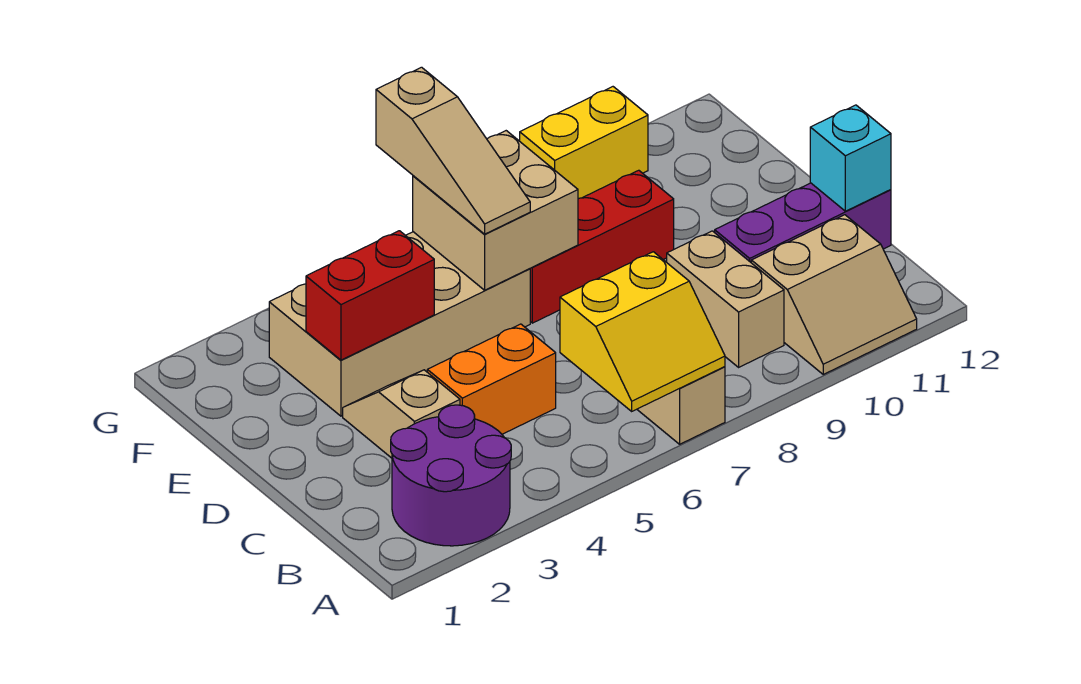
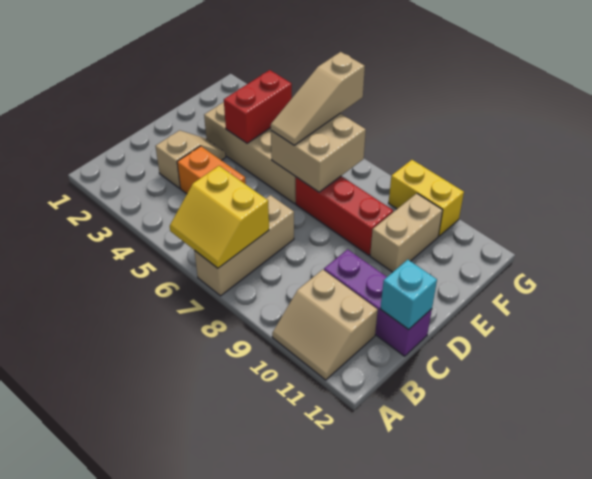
purple round brick A2:B3 level 1 -> none
tan brick B9:C9 level 1 -> tan brick E10:F10 level 1
red brick E3:E4 level 2 -> red brick E4:F4 level 2

